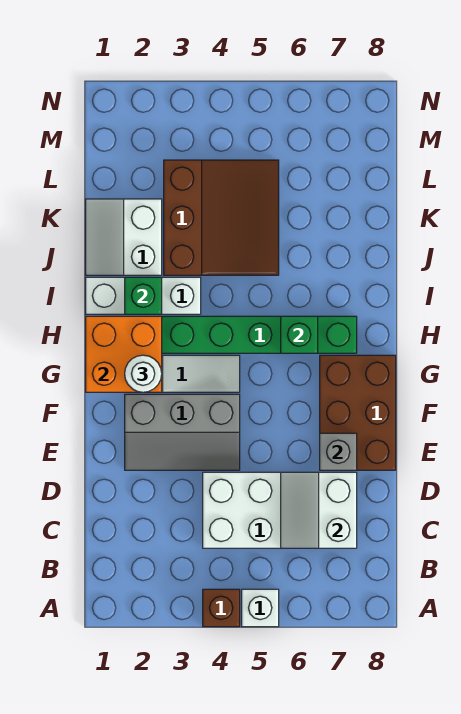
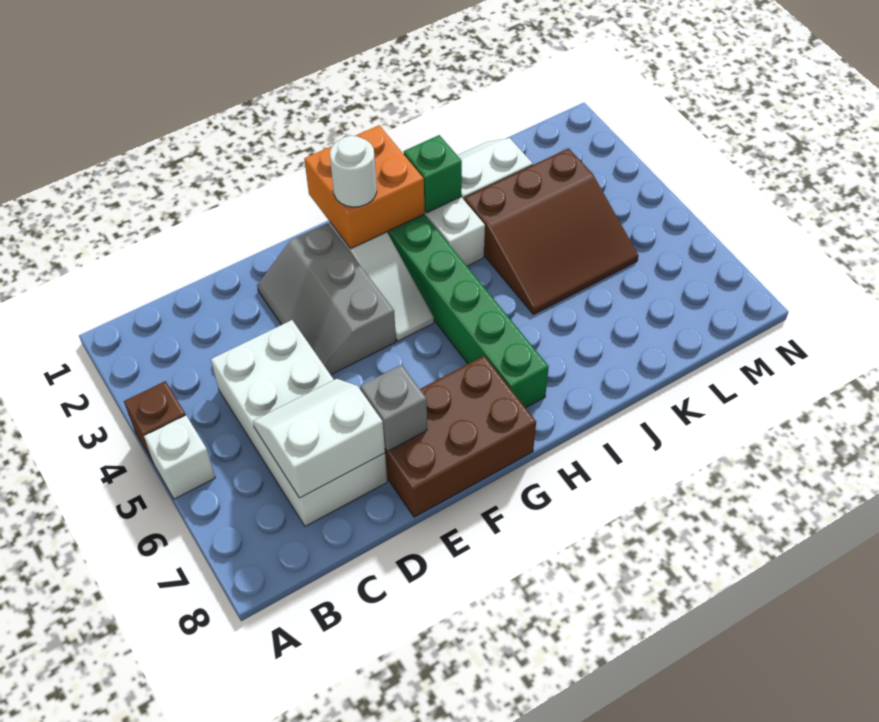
green brick H6 level 2 -> none

